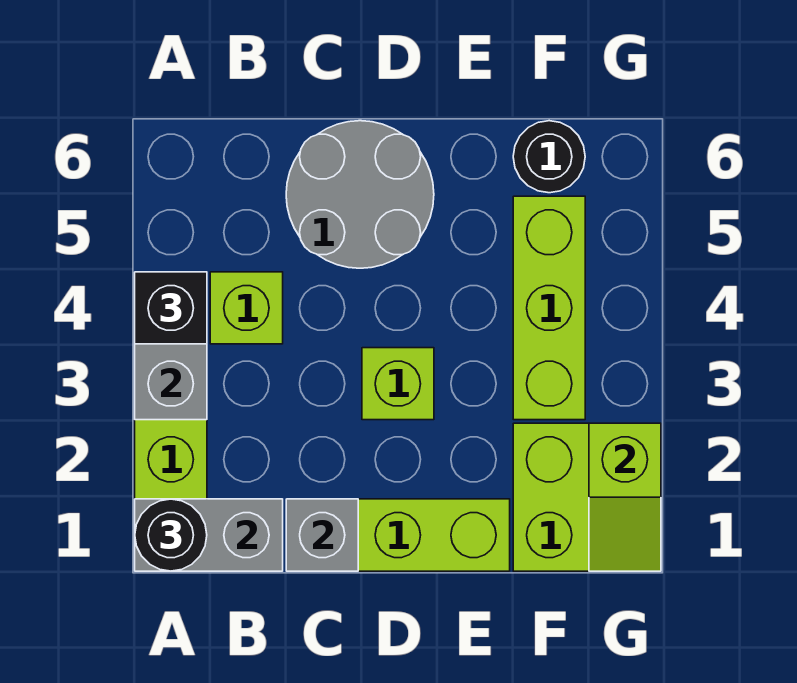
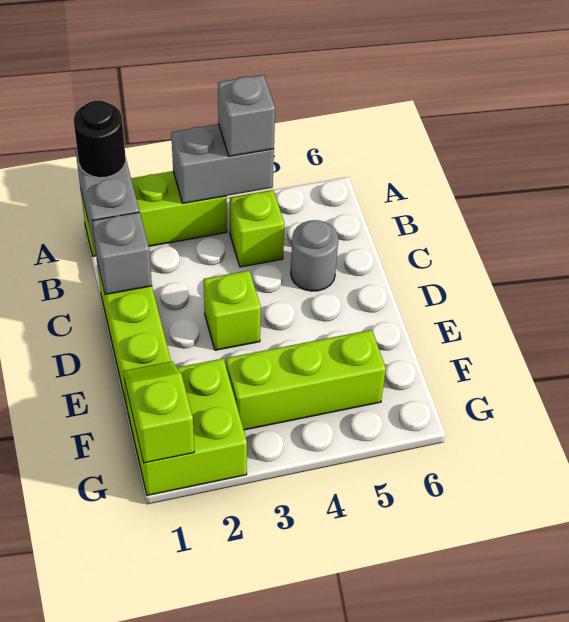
black brick A4 level 3 -> grey brick A4 level 3
grey round brick C5:D6 level 1 -> grey round brick C5 level 1
black round brick F6 level 1 -> none
lime slope G1:G2 level 2 top 2 -> lime slope F1:G1 level 2 top G

